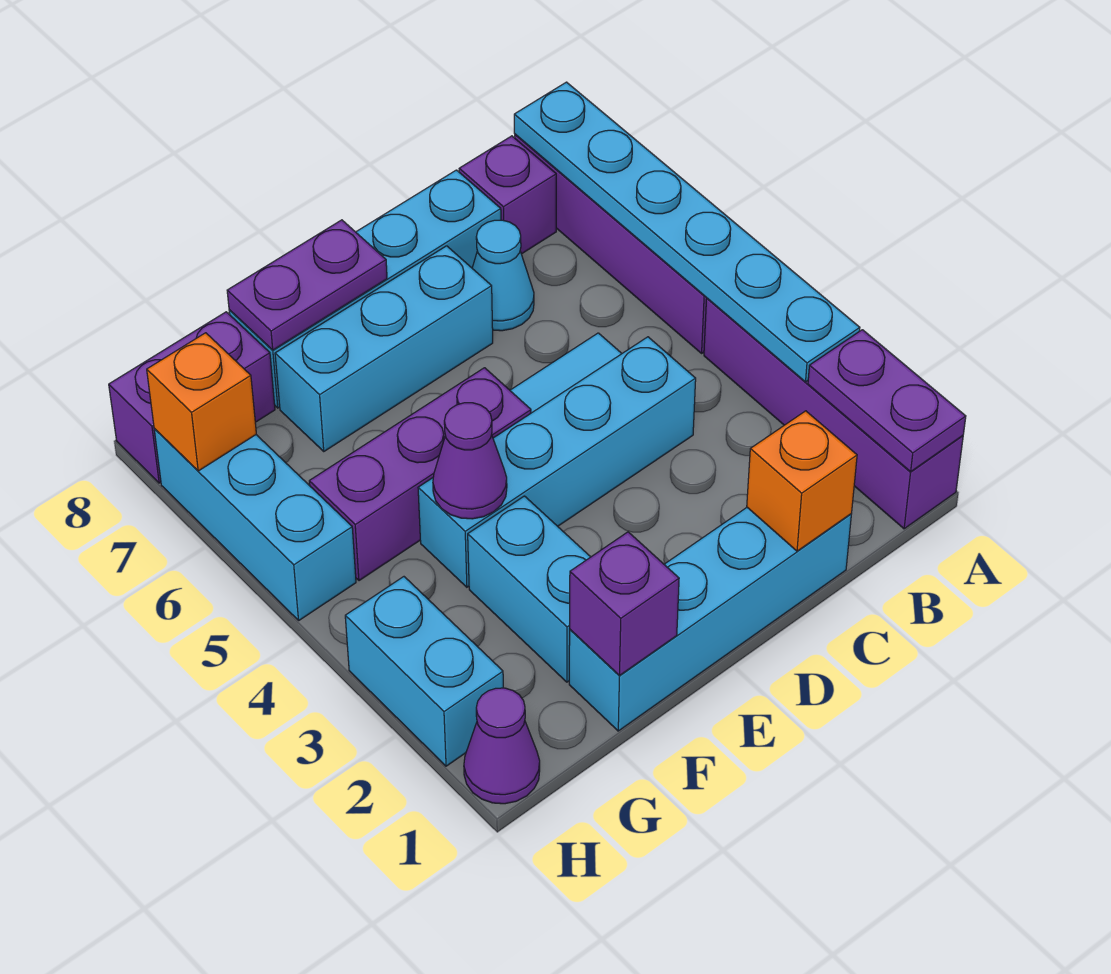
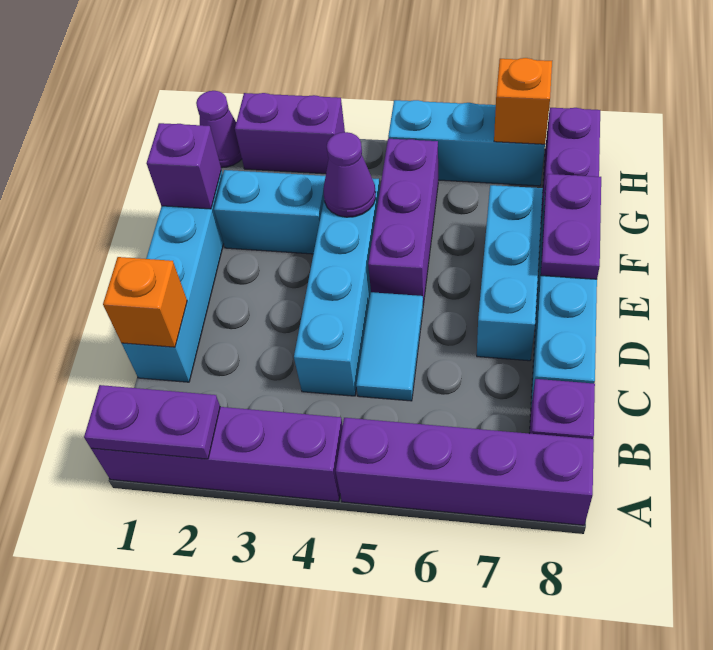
cyan plate A3:A8 level 2 -> none
cyan cone C7 level 1 -> none
cyan brick H2:H3 level 1 -> purple brick H2:H3 level 1

